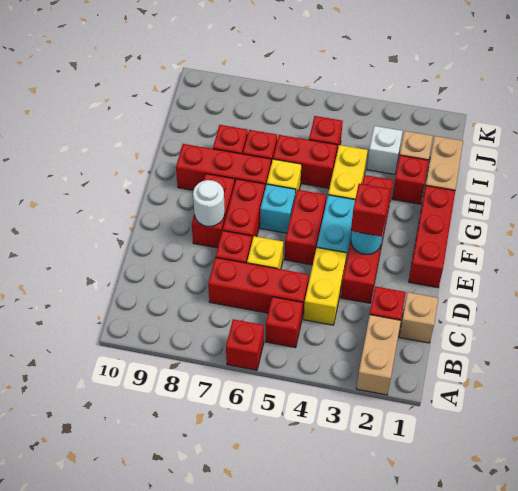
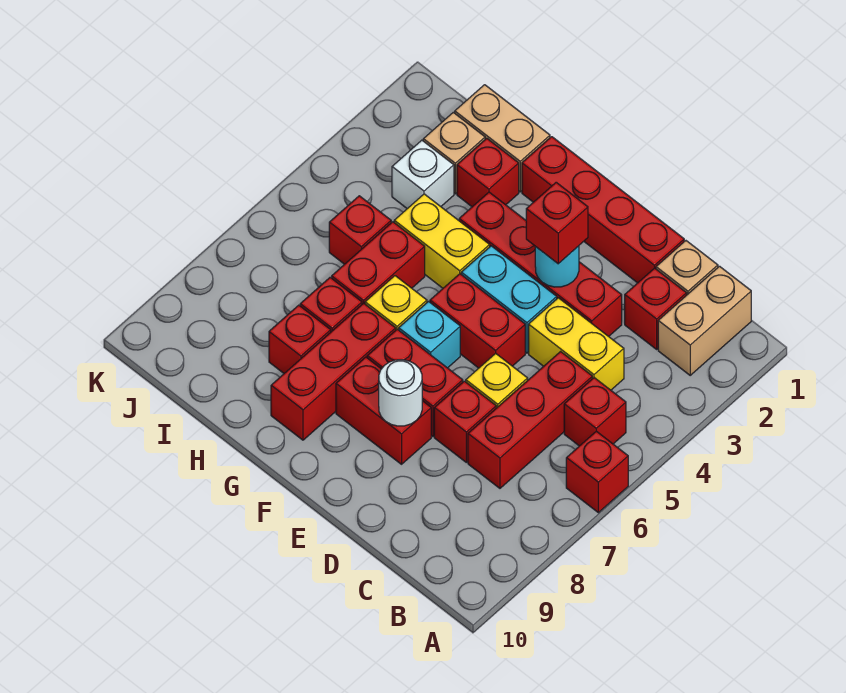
tan brick A2:B2 level 1 -> tan brick B1:B2 level 1
red brick E1:G1 level 1 -> red brick D1:G1 level 1

